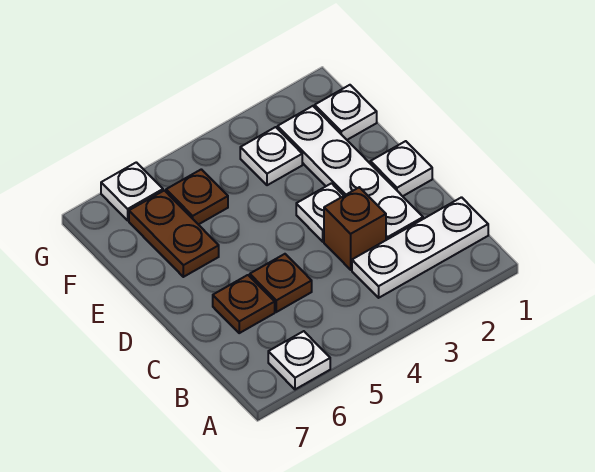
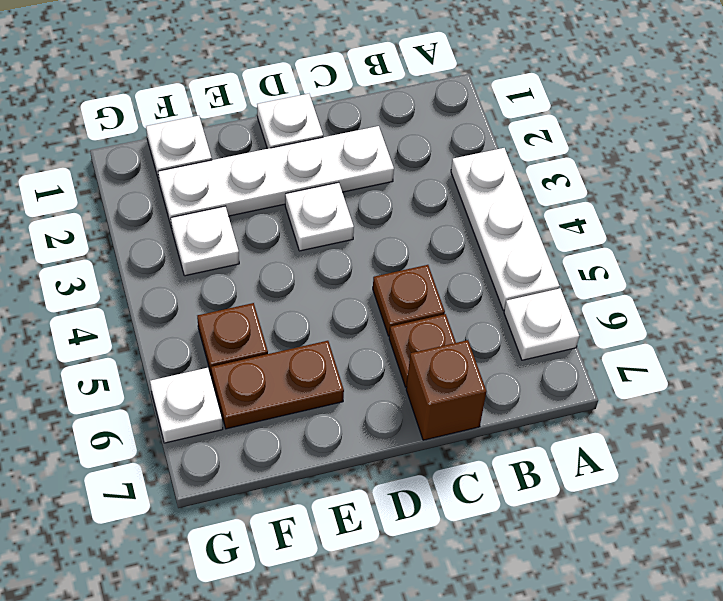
white plate B1:B3 level 1 -> white plate A3:A5 level 1
brown brick C3 level 1 -> brown brick C7 level 1

